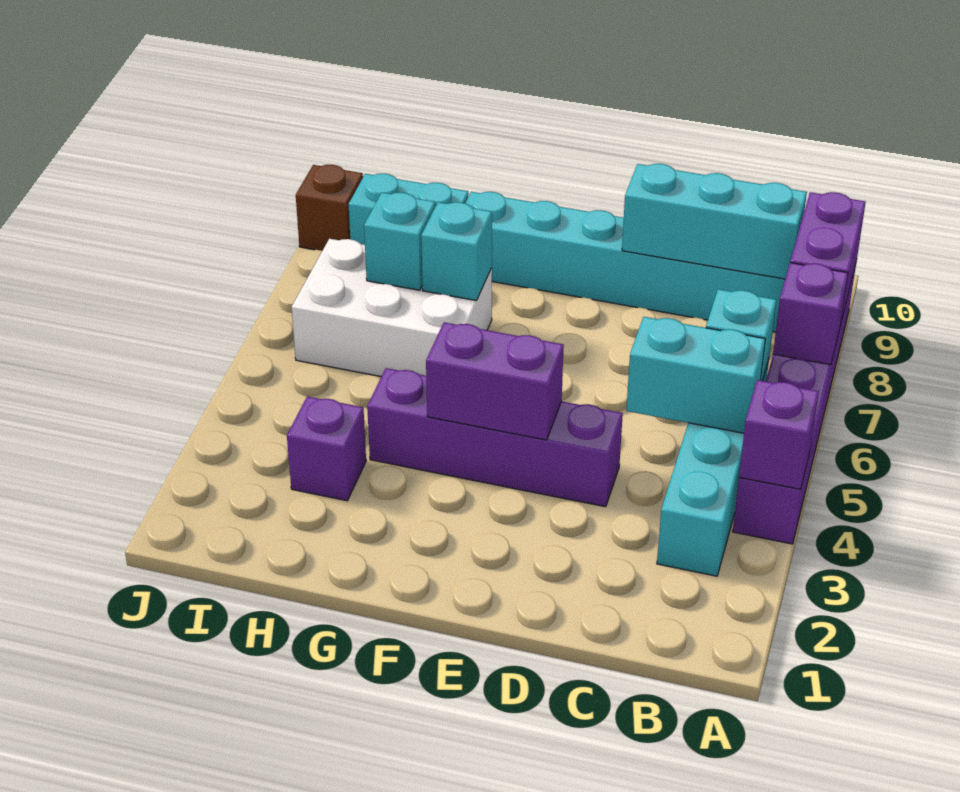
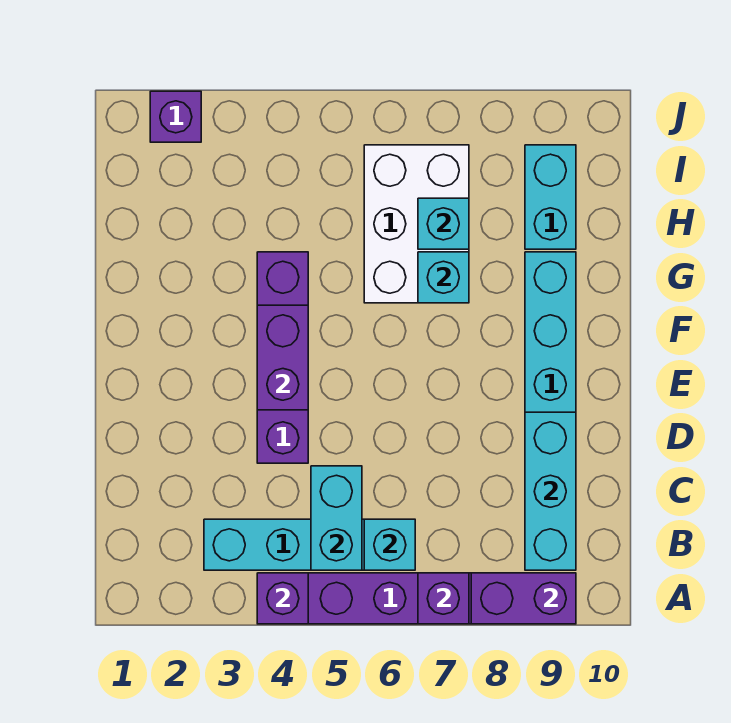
purple brick H3 level 1 -> purple brick J2 level 1
brown brick J9 level 1 -> none

